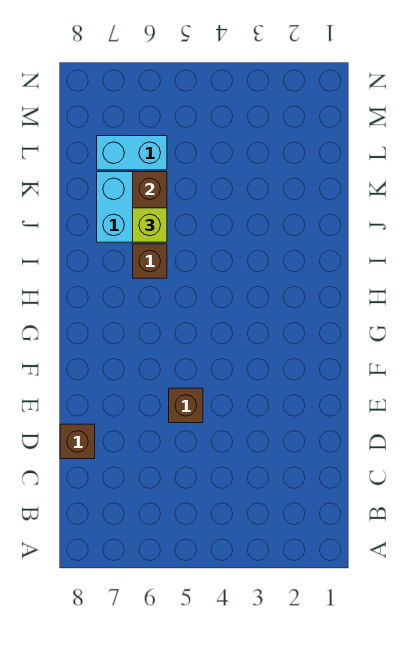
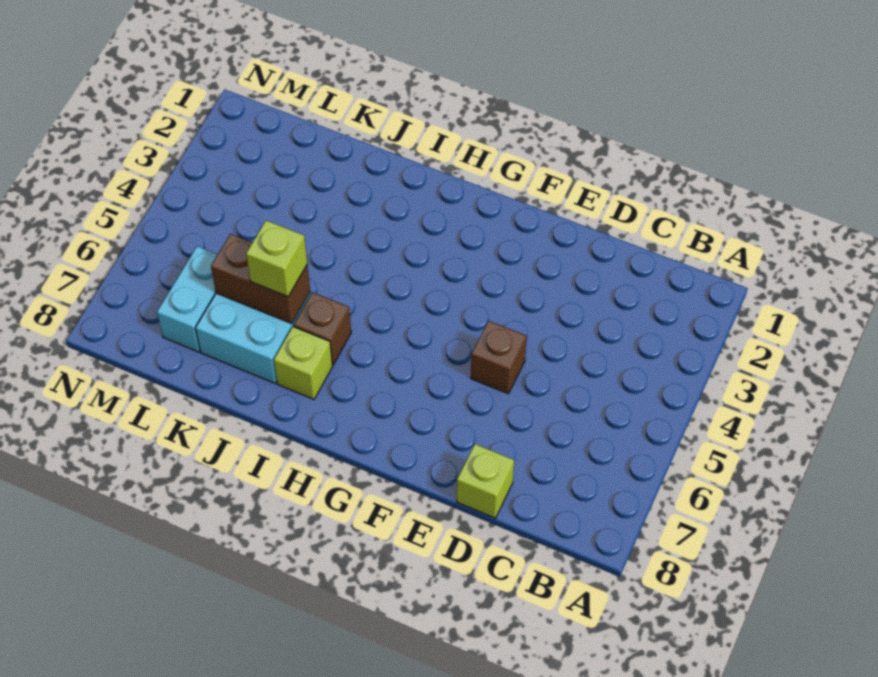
brown brick D8 level 1 -> lime brick D8 level 1
none -> lime brick I7 level 1

